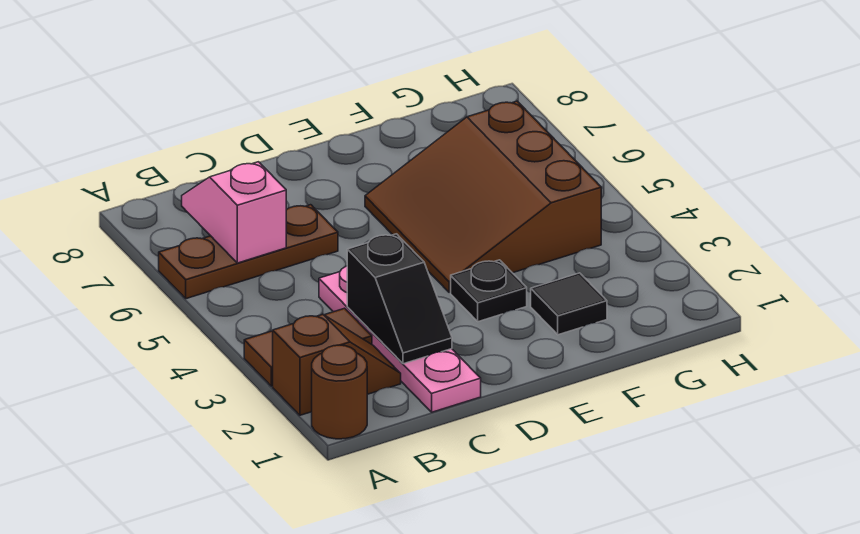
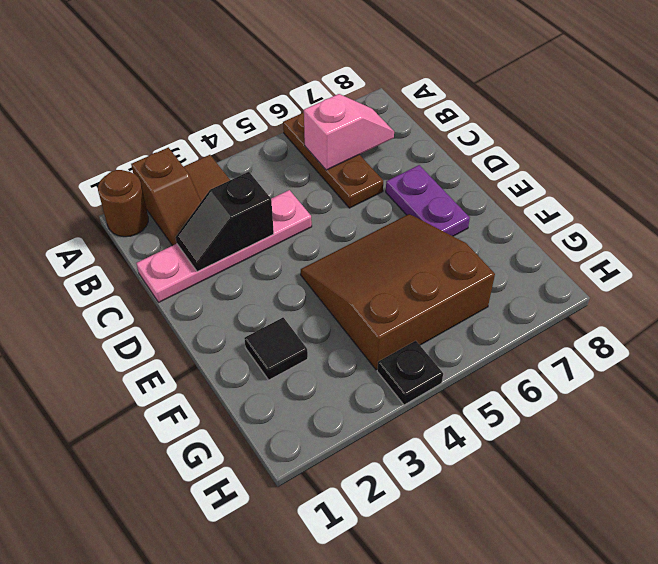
none -> purple plate D7:E7 level 1
black plate E3 level 1 -> black plate H4 level 1

